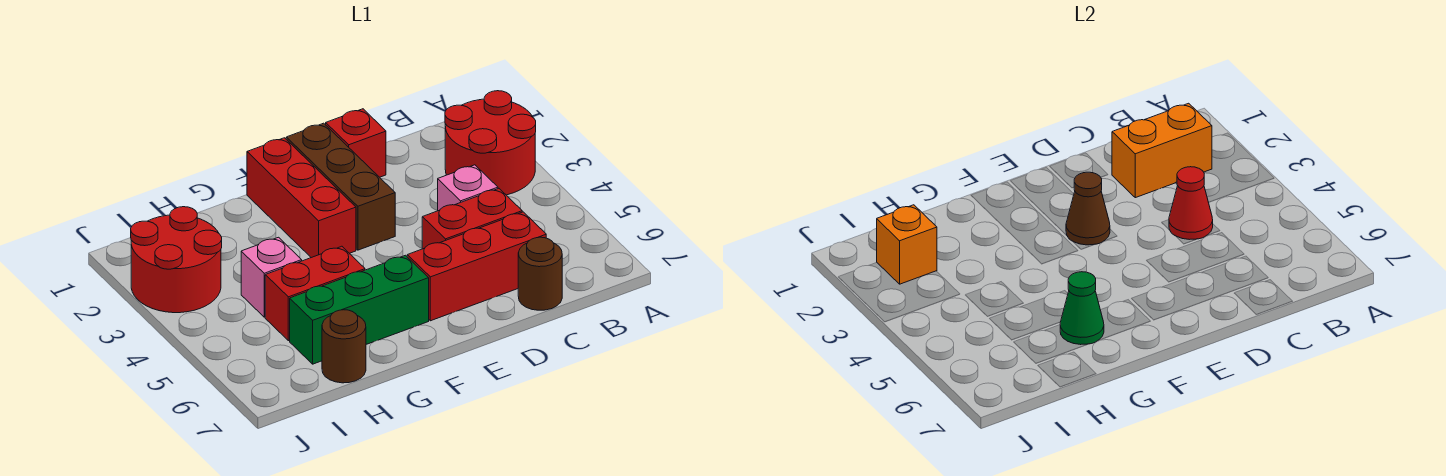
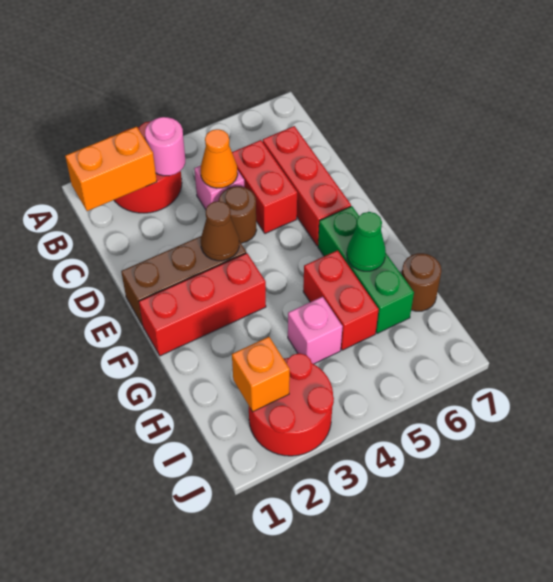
orange brick B2:C2 level 2 -> orange brick B1:B2 level 2
none -> pink round brick B3 level 2
red cone C4 level 2 -> orange cone C4 level 2
brown round brick C7 level 1 -> brown round brick D4 level 1
red brick D1 level 1 -> none

